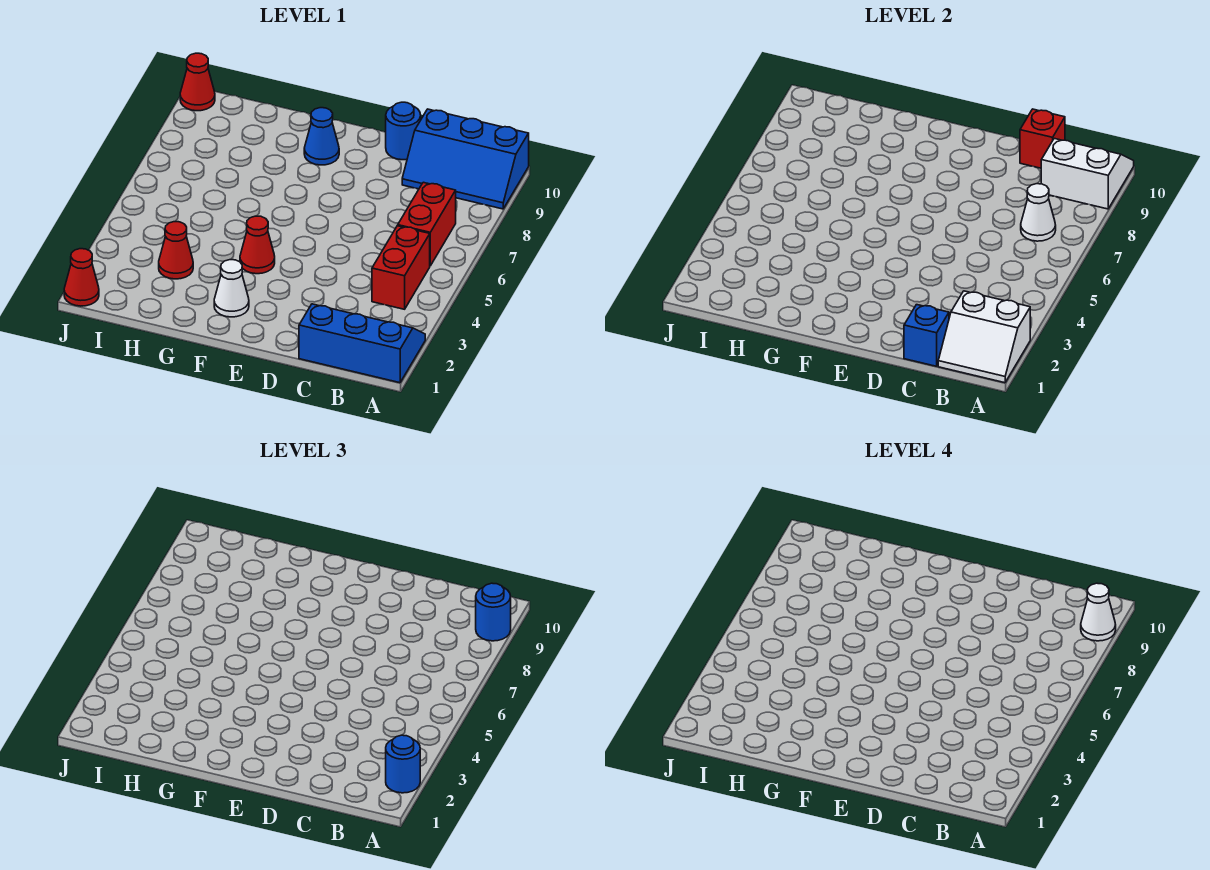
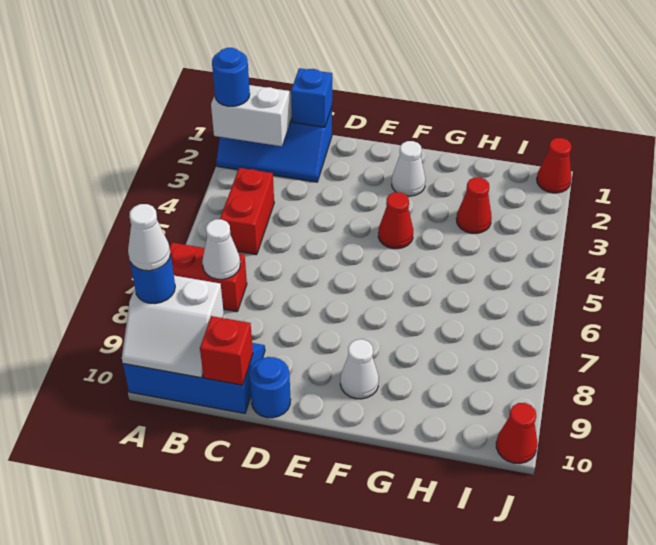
red brick B6:B7 level 1 -> red brick A7:B7 level 1
blue cone F9 level 1 -> white cone F9 level 1

